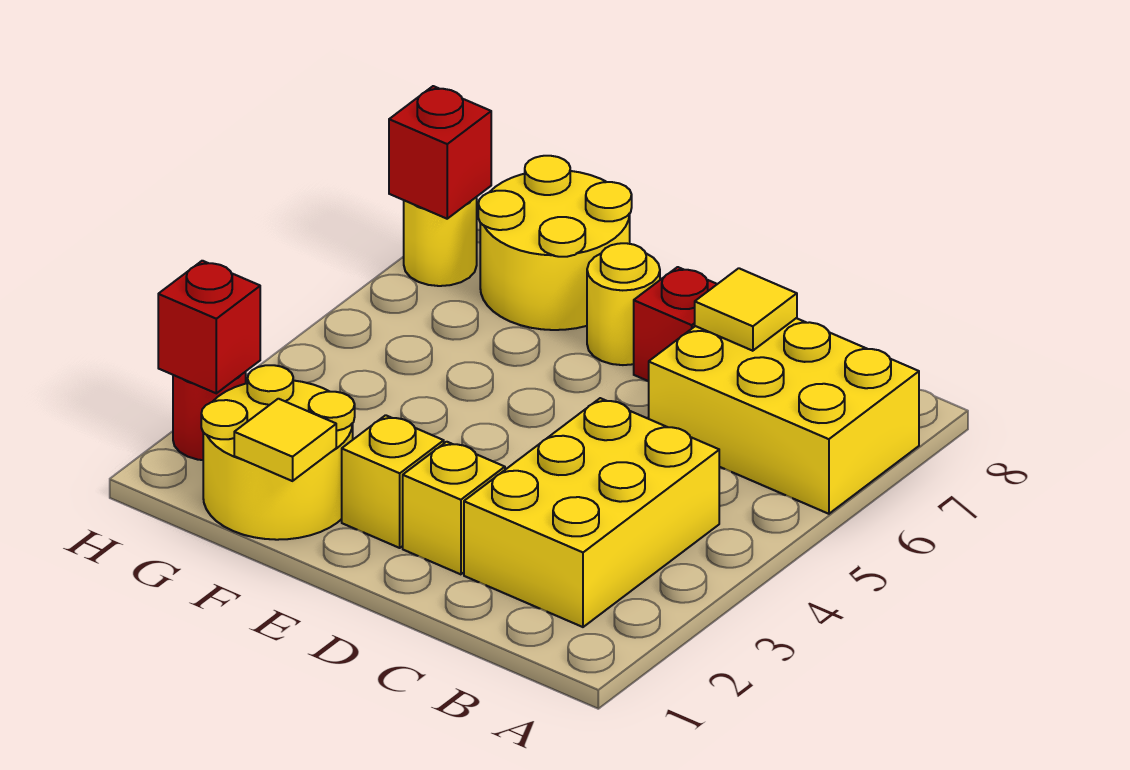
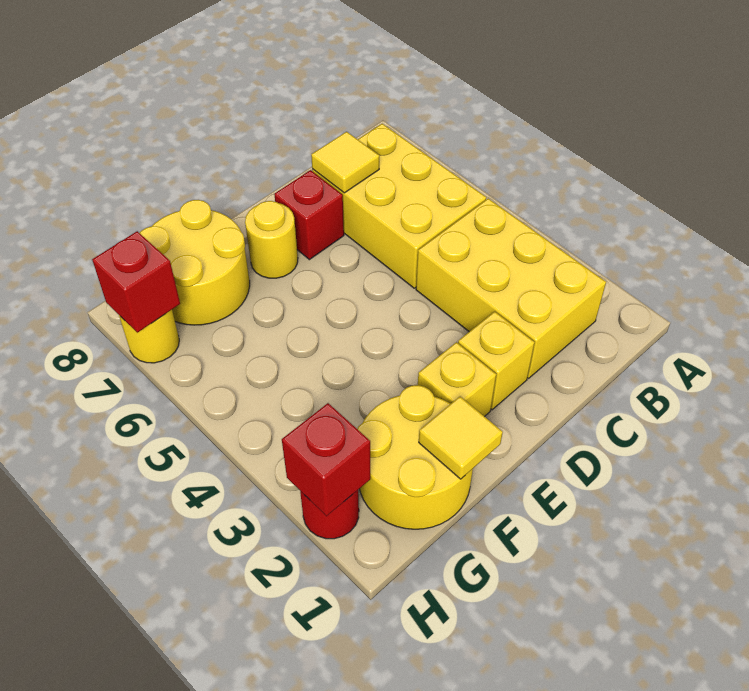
yellow brick A6:C7 level 1 -> yellow brick B5:C7 level 1

